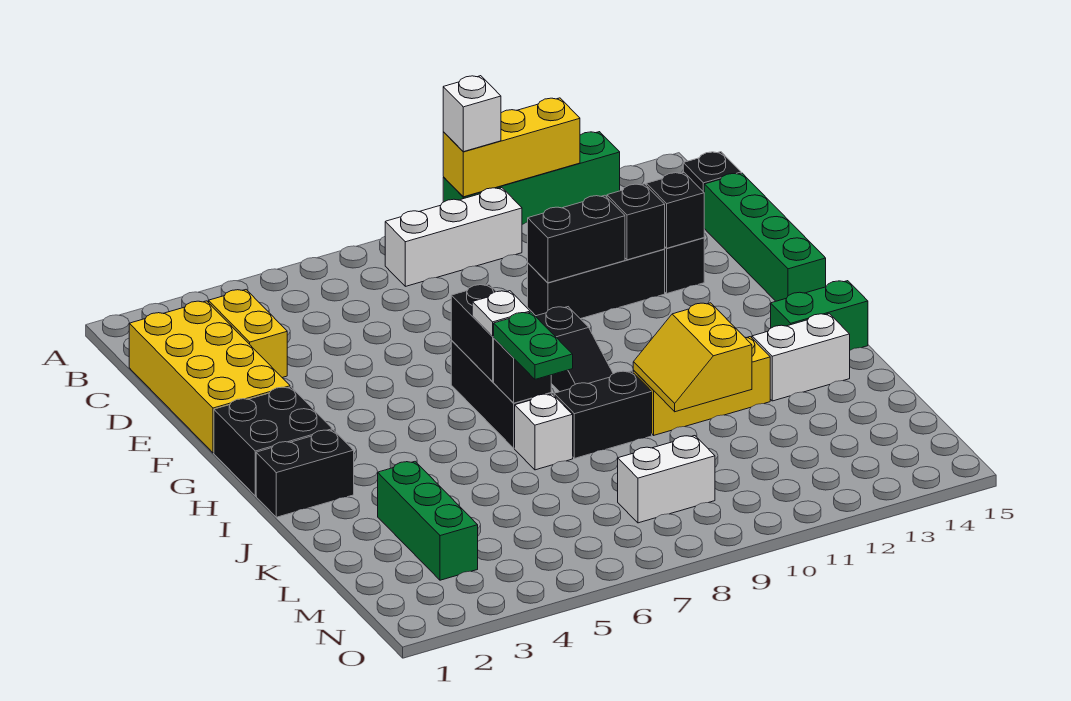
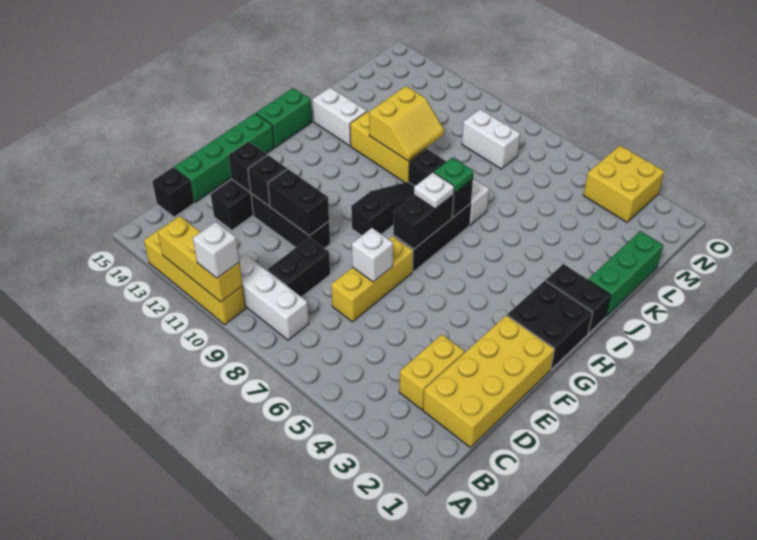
green brick A10:A13 level 1 -> yellow brick A10:A13 level 1
none -> black brick C9:D9 level 1
none -> yellow brick D7:F7 level 1
none -> white brick E7 level 2
green plate I7:J7 level 3 -> green plate I7 level 3
green brick I14:I15 level 1 -> green brick H15:I15 level 1
green brick K3:M3 level 1 -> green brick J1:L1 level 1
none -> yellow brick N3:O4 level 1

